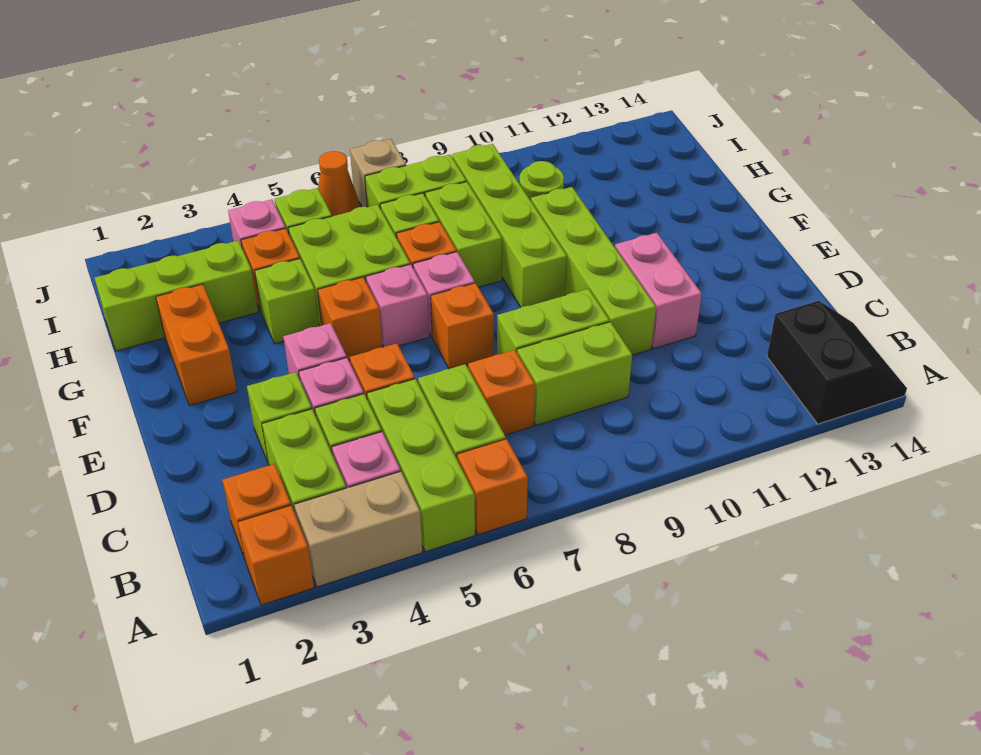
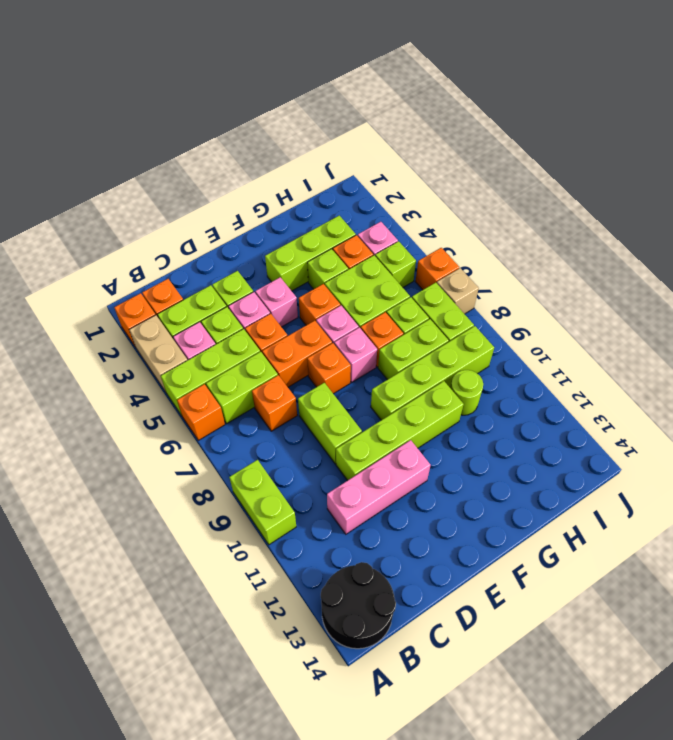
black slope A13:B14 level 1 top 13 -> black round brick A13:B14 level 1
lime brick C8:C9 level 1 -> lime brick A9:A10 level 1
pink brick D11:E11 level 1 -> pink brick C11:E11 level 1
orange brick F2:G2 level 1 -> orange brick D6:E6 level 1
lime brick H1:H3 level 1 -> lime brick F3:H3 level 1
orange cone J6 level 1 -> orange brick J6 level 1

